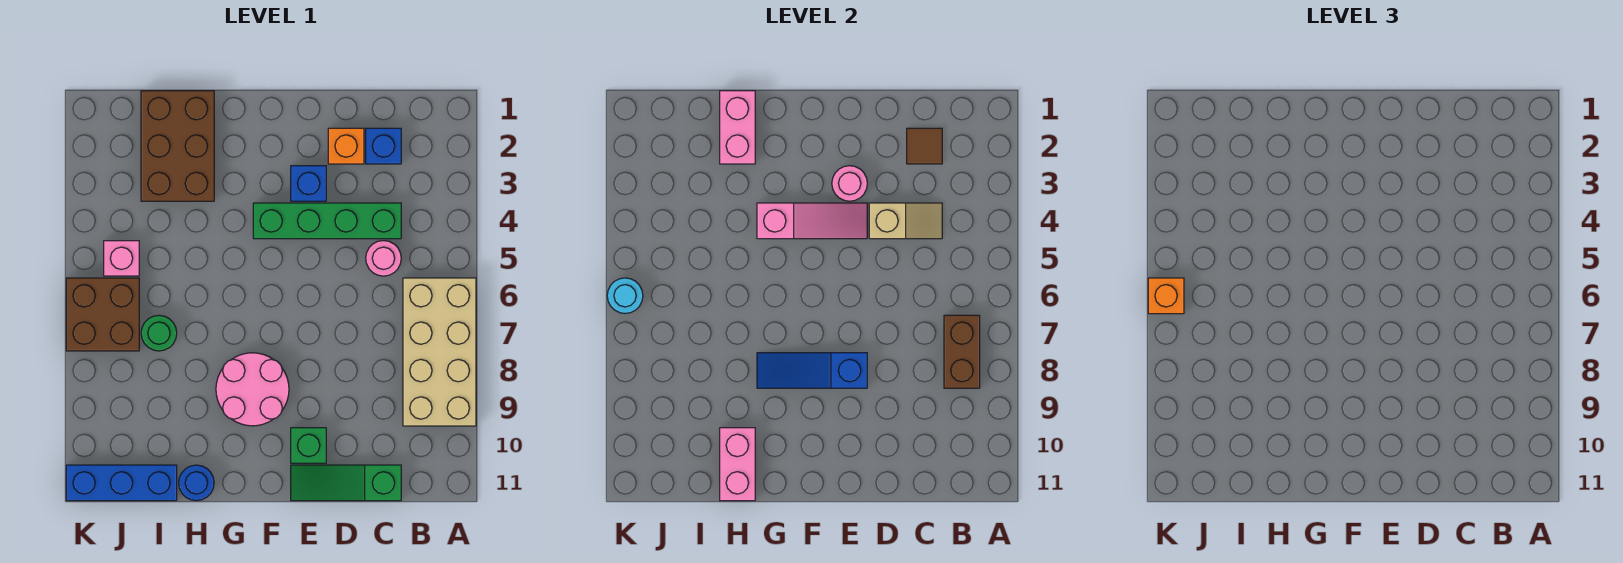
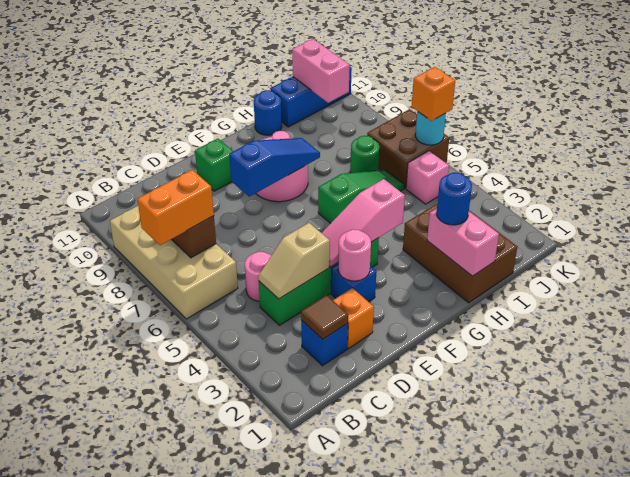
none -> orange brick A7:B7 level 3
green slope C11:E11 level 1 top C -> green slope G6:I6 level 1 top G
none -> blue round brick H2 level 3
pink brick H10:H11 level 2 -> pink brick J10:J11 level 2

